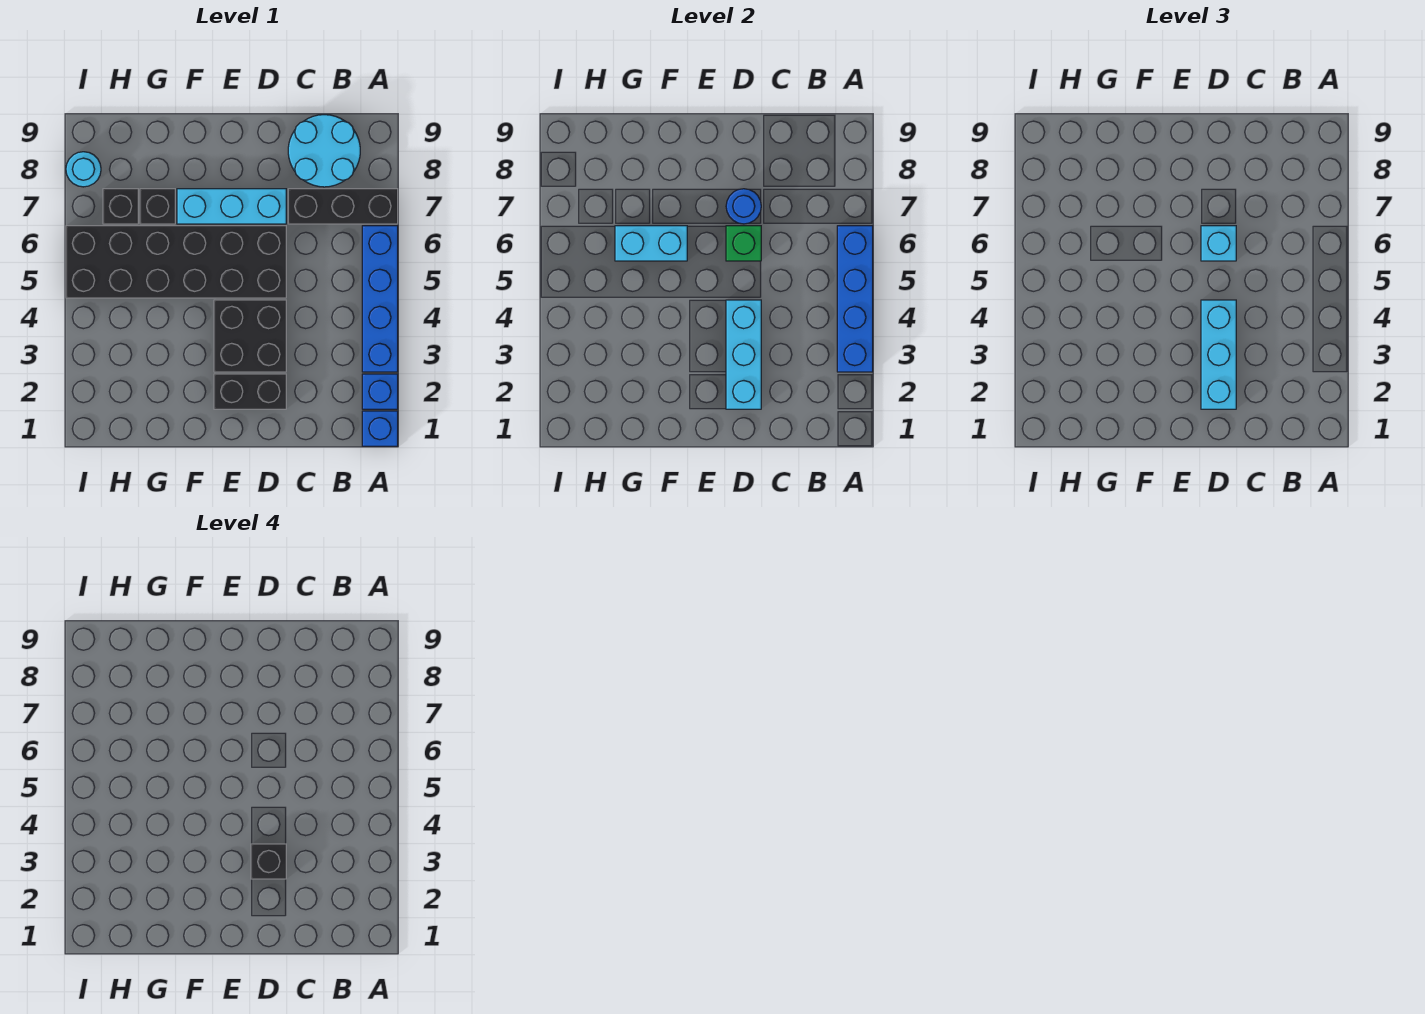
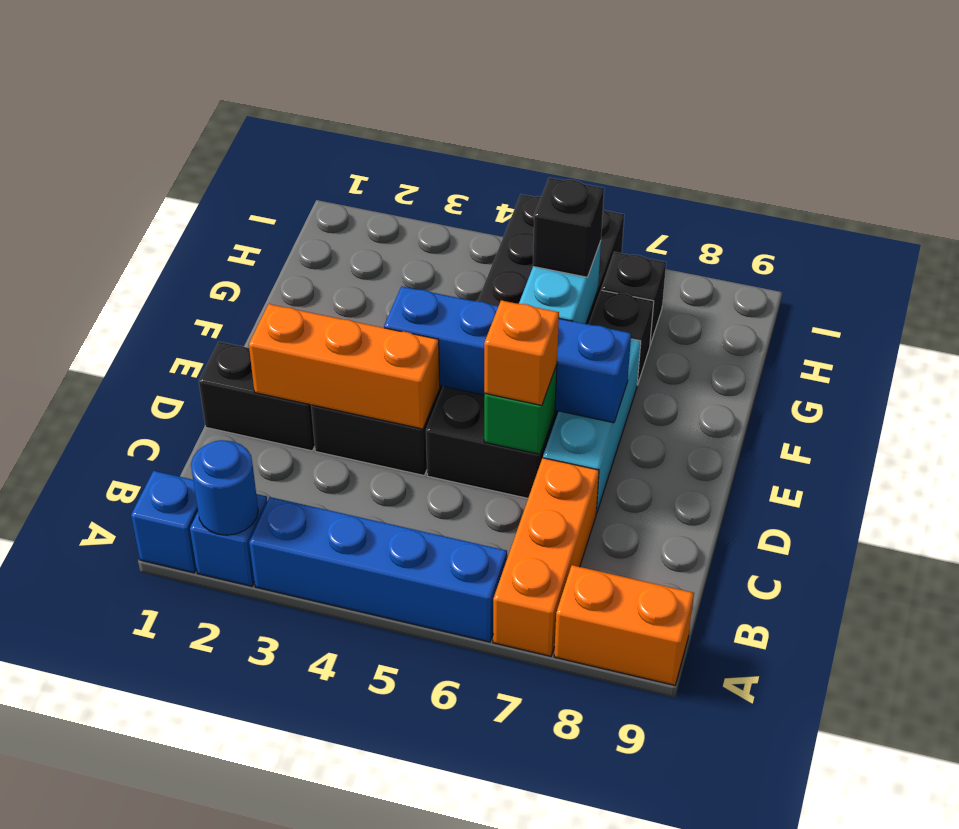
blue brick A3:A6 level 2 -> blue brick E4:E7 level 2
black brick A7:C7 level 1 -> orange brick A7:C7 level 1
none -> orange brick A8:A9 level 1
cyan round brick B8:C9 level 1 -> none
black brick D2:E2 level 1 -> black brick D1:D2 level 1
cyan brick D2:D4 level 2 -> orange brick D2:D4 level 2
cyan brick D2:D4 level 3 -> none
black brick D3 level 4 -> black brick G6 level 3
cyan brick D6 level 3 -> orange brick D6 level 3
blue round brick D7 level 2 -> blue round brick A2 level 2
cyan round brick I8 level 1 -> none

